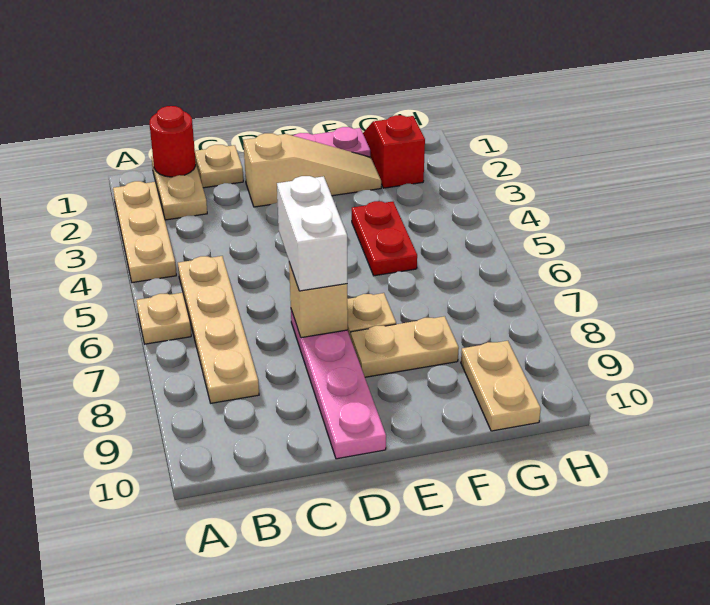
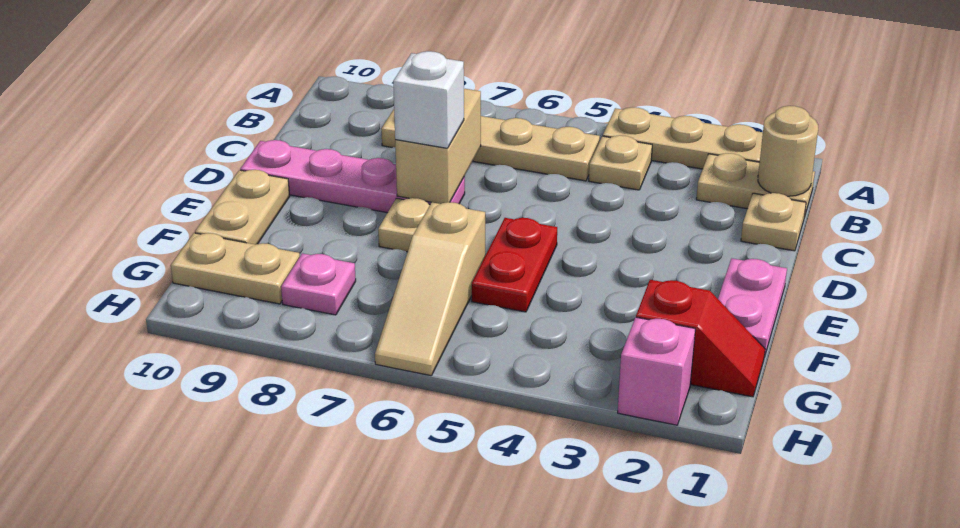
tan plate A6 level 1 -> tan plate B4 level 1
red round brick B1 level 2 -> tan round brick B1 level 2
tan slope D2:F2 level 1 top D -> tan slope F6:H6 level 1 top F
white brick D6:D7 level 3 -> white brick D7 level 3
tan brick D7 level 2 -> tan brick C7:D7 level 2
tan plate E8:F8 level 1 -> tan plate E10:F10 level 1
red plate F4:F5 level 1 -> red plate E5:F5 level 1
none -> pink plate G8 level 1
none -> pink brick H2 level 1

